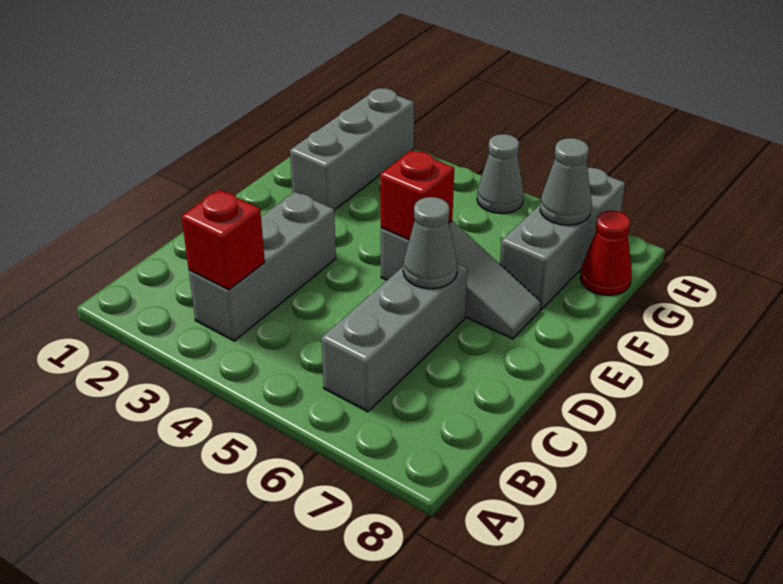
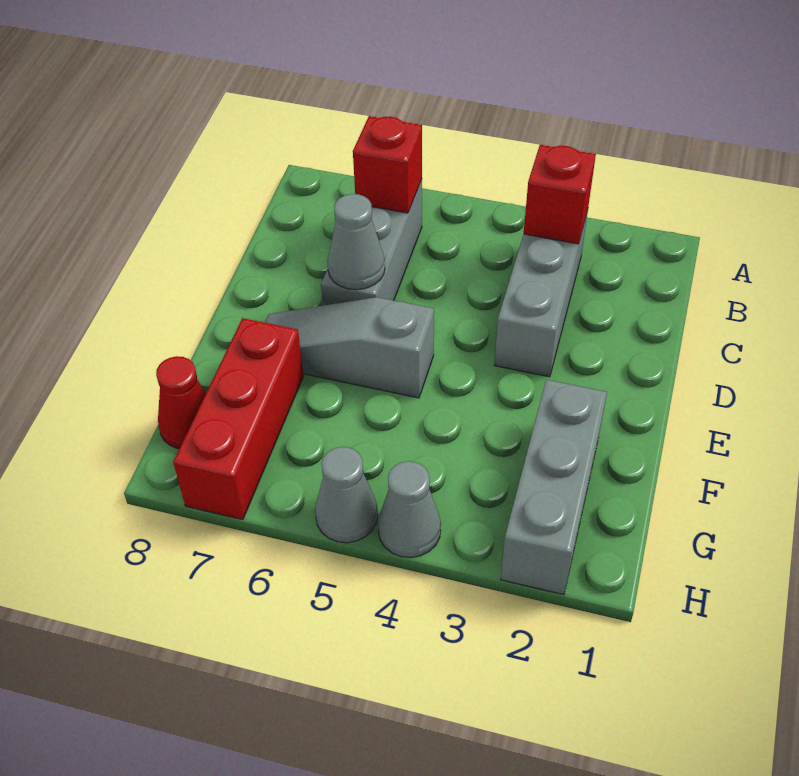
red brick E5 level 2 -> red brick B6 level 2
grey brick F7:H7 level 1 -> red brick F7:H7 level 1
grey cone G7 level 2 -> grey cone H4 level 1

